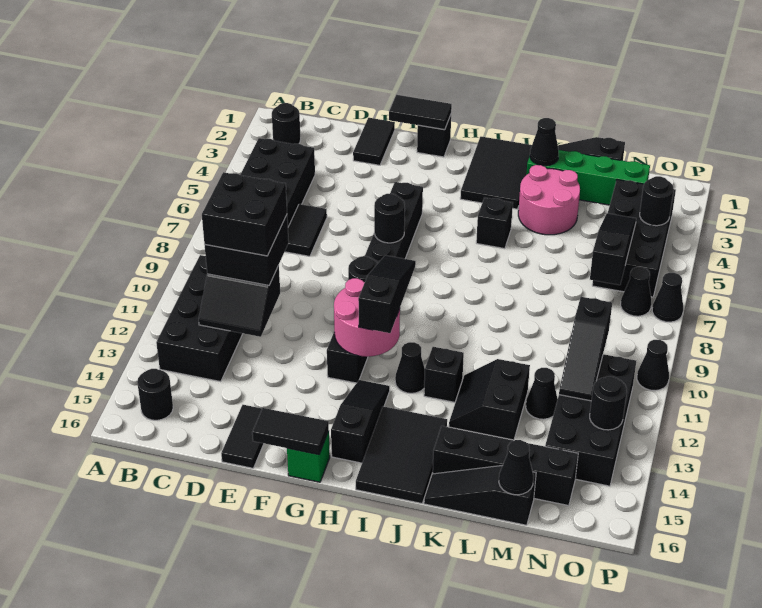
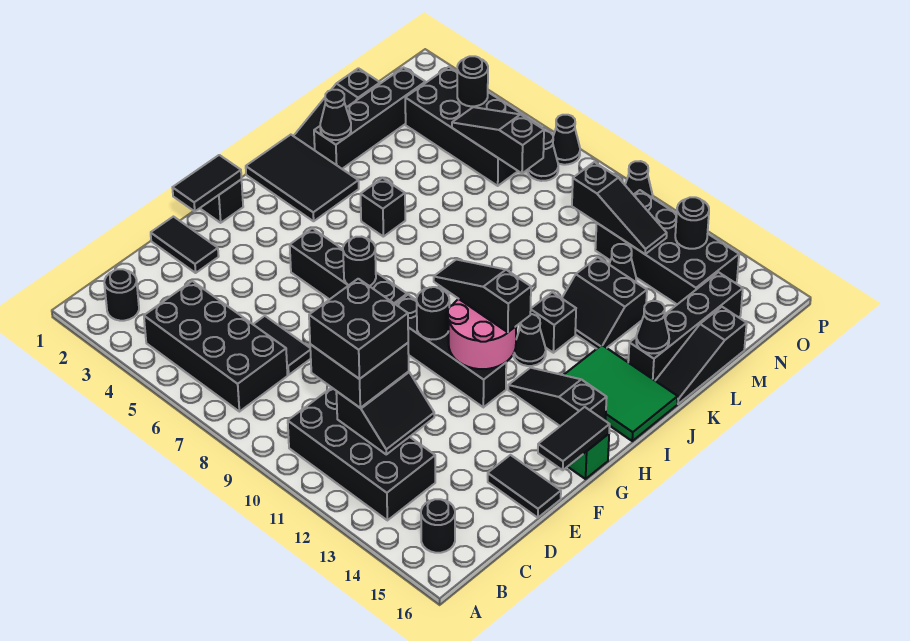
black tile I14:J16 level 1 -> green tile I14:J16 level 1
green brick K2:N2 level 1 -> black brick K2:N2 level 1
pink round brick K3:L4 level 1 -> none
black cone M16 level 2 -> black cone K15 level 2

